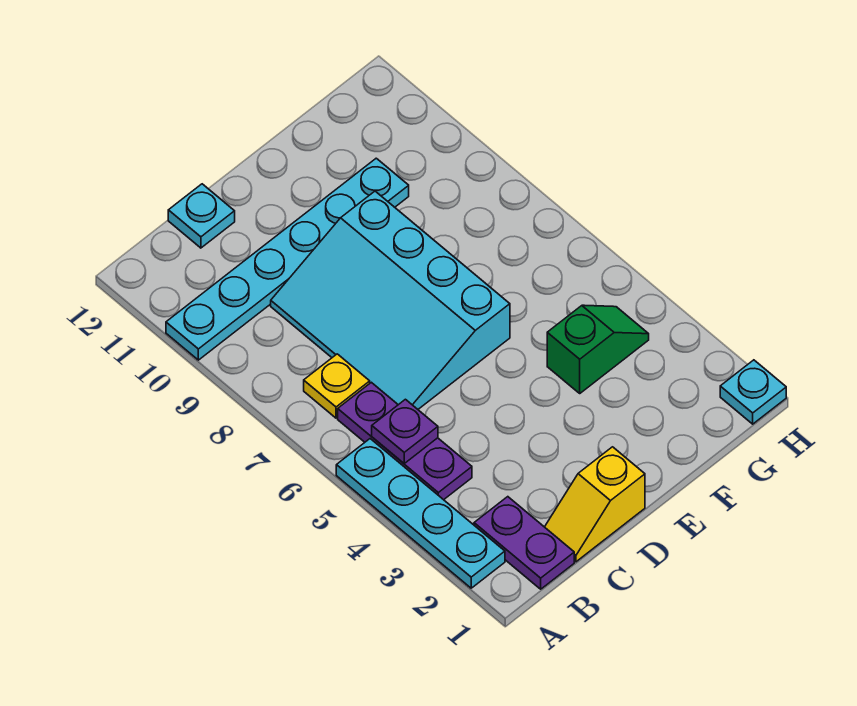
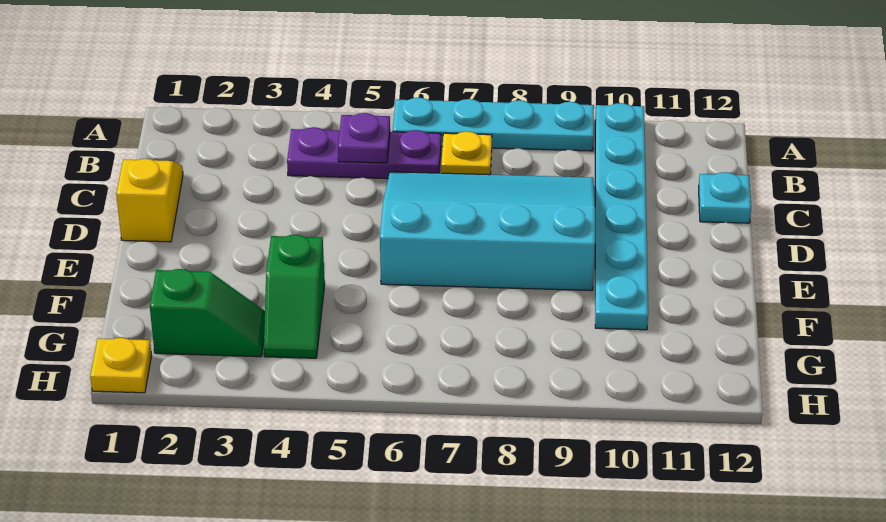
cyan plate A2:A5 level 1 -> cyan plate A6:A9 level 1
purple plate B1:B2 level 1 -> none
none -> green slope G2:G3 level 1 top 2
cyan plate H1 level 1 -> yellow plate H1 level 1

